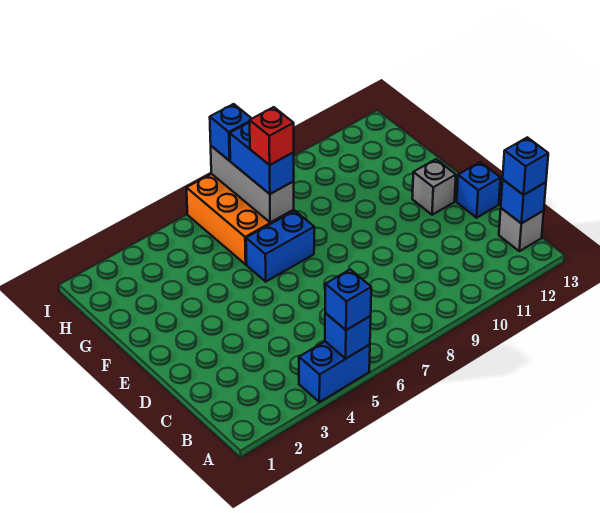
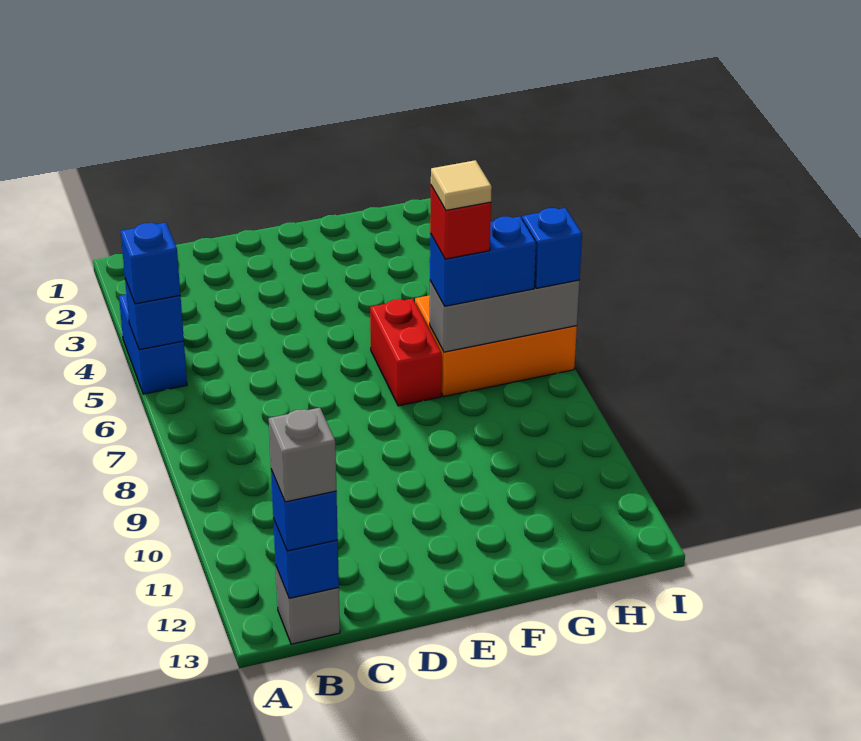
blue brick D13 level 1 -> none
grey brick E12 level 1 -> grey brick B13 level 4
blue brick F6:F7 level 1 -> red brick F6:F7 level 1
none -> tan tile G7 level 5

